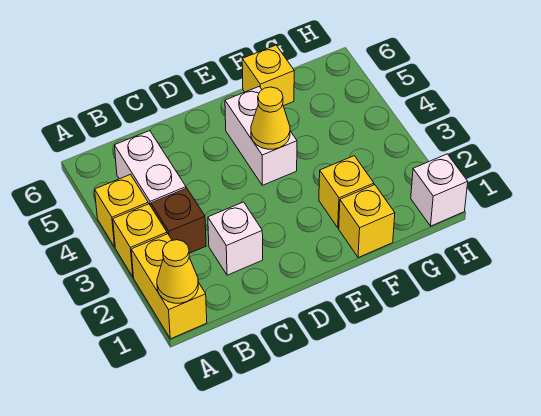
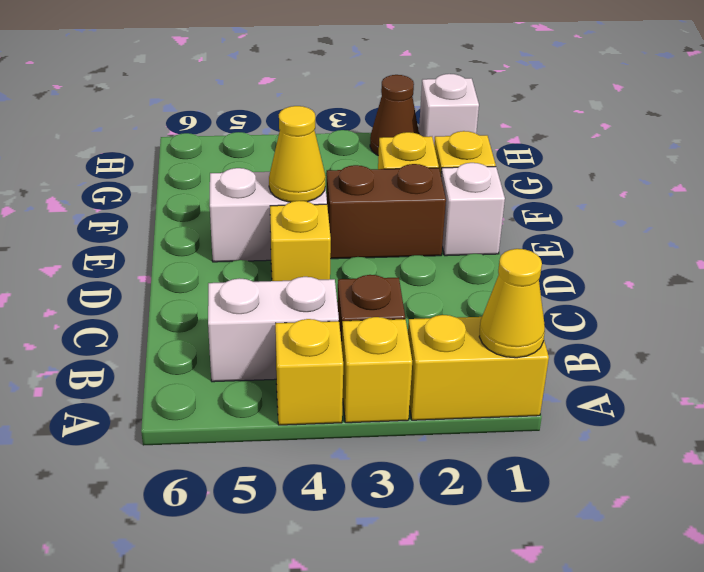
white brick C2 level 1 -> white brick E1 level 1
none -> brown brick E2:E3 level 1
yellow brick F6 level 1 -> yellow brick D4 level 1
none -> brown cone H2 level 1

